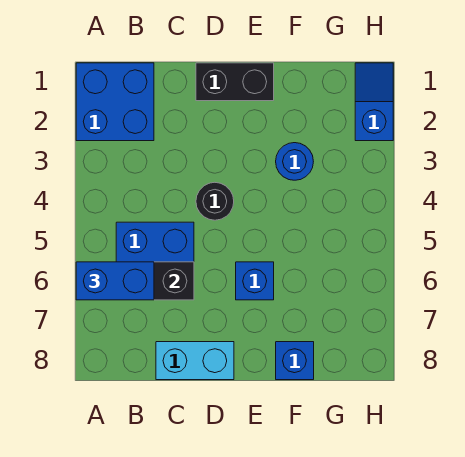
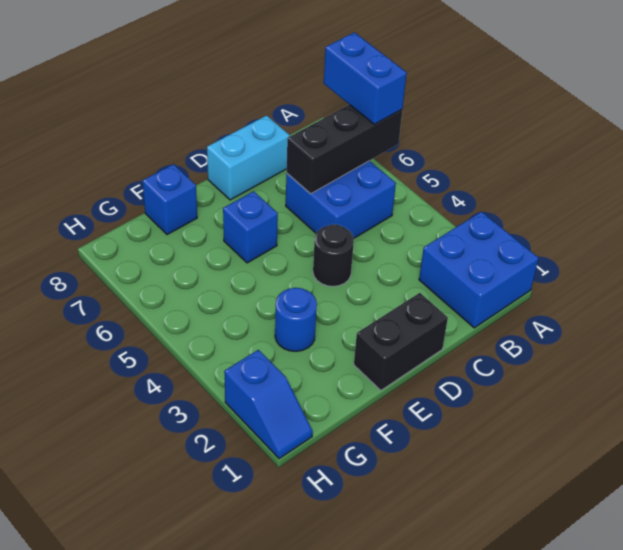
blue brick A6:B6 level 3 -> blue brick A6:A7 level 3

